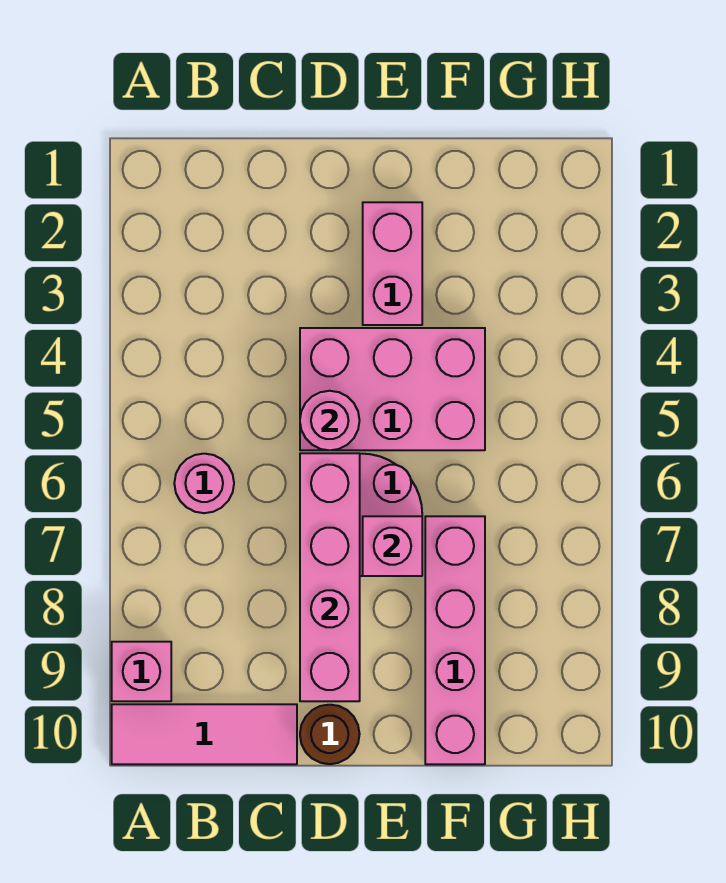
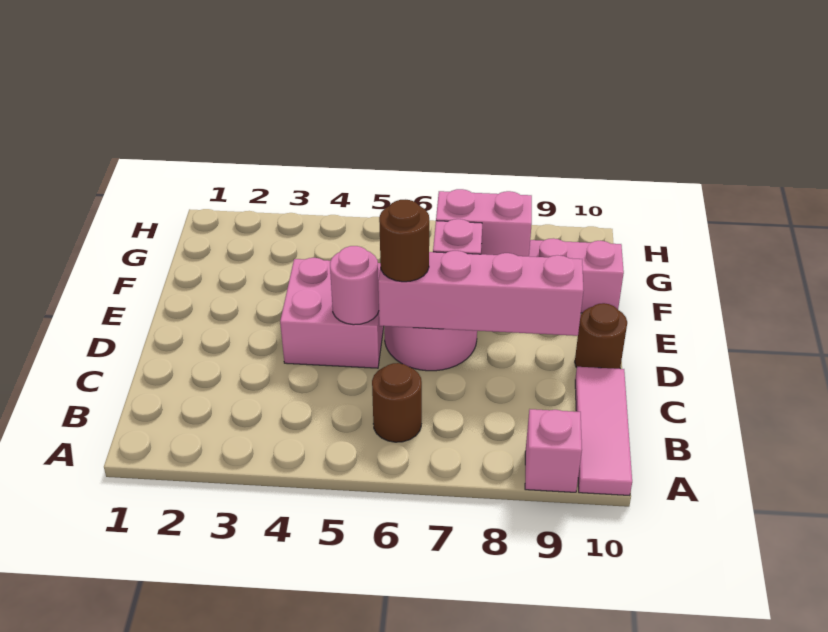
pink round brick B6 level 1 -> brown round brick B6 level 1
pink brick D4:F5 level 1 -> pink brick D4:E5 level 1
none -> brown round brick D6 level 3
pink brick E2:E3 level 1 -> pink brick F7:F8 level 2

